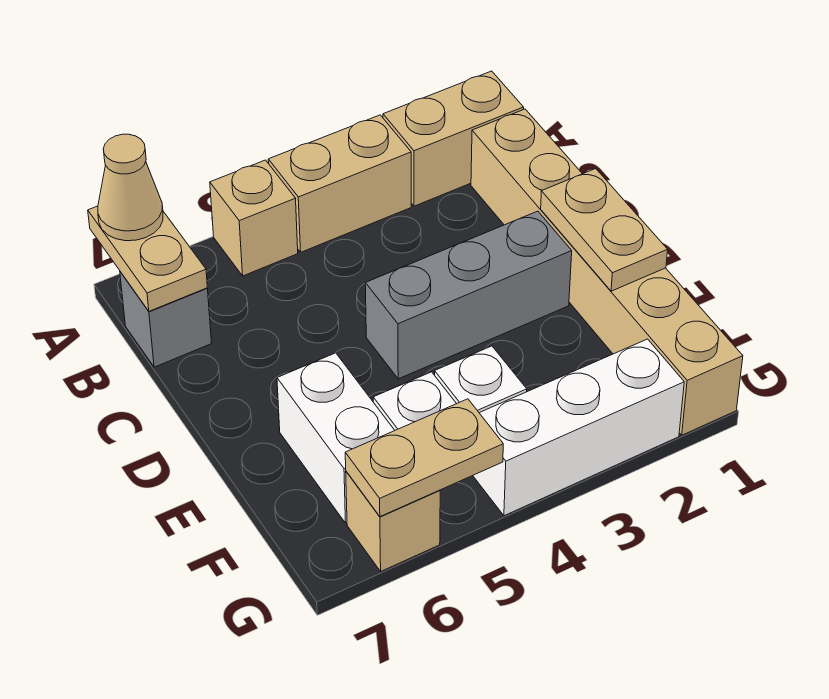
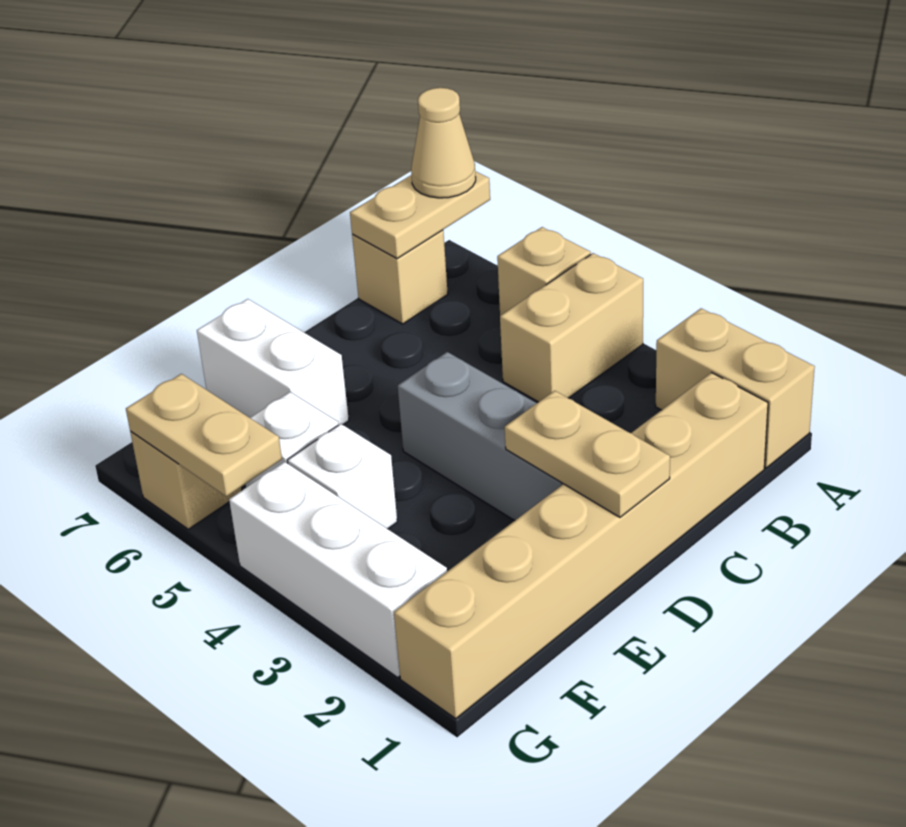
tan brick A3:A4 level 1 -> tan brick A4:B4 level 1
grey brick B7 level 1 -> tan brick B7 level 1
tan plate D1:E1 level 2 -> tan plate D1:D2 level 2
white brick E6:F6 level 1 -> white brick E6:E7 level 1

